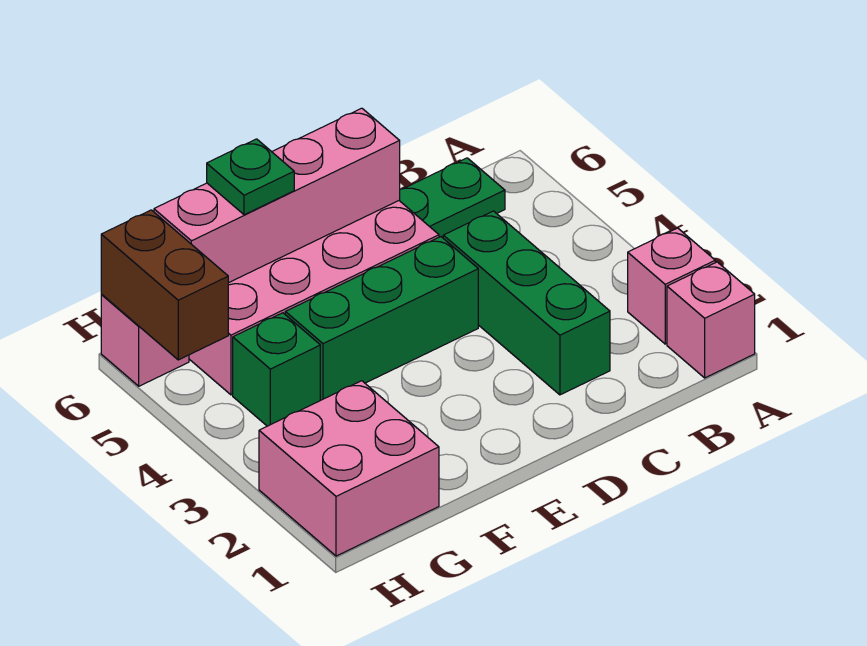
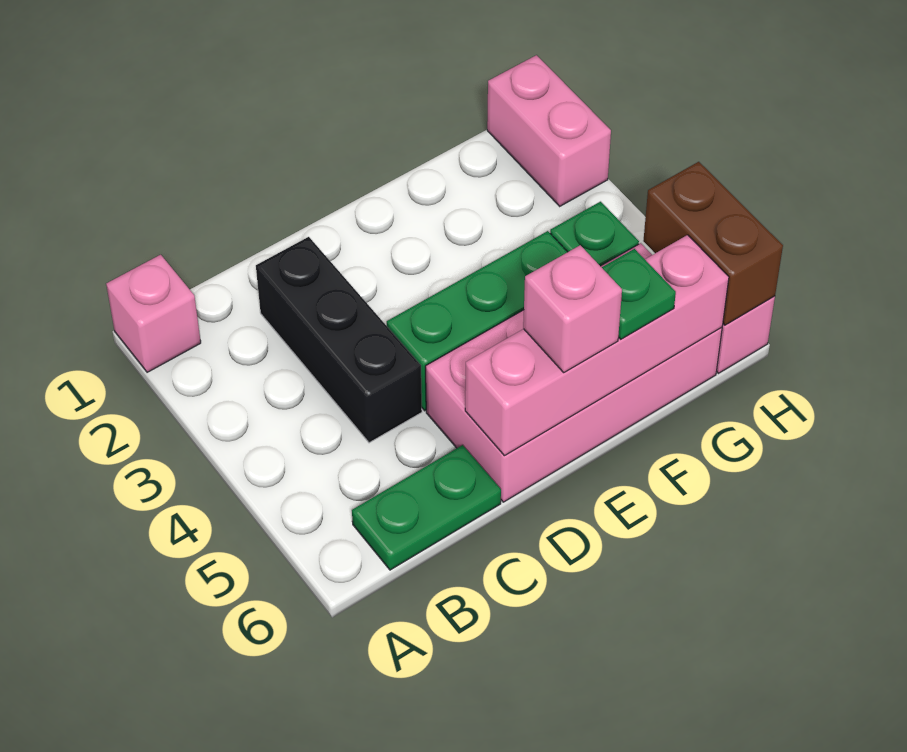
pink brick A2 level 1 -> pink brick E6 level 3
green brick C2:C4 level 1 -> black brick C2:C4 level 1
pink brick G1:H2 level 1 -> pink brick H1:H2 level 1

